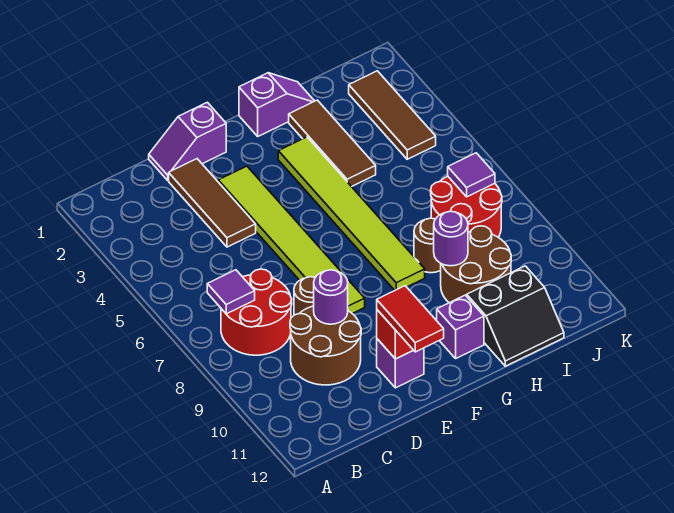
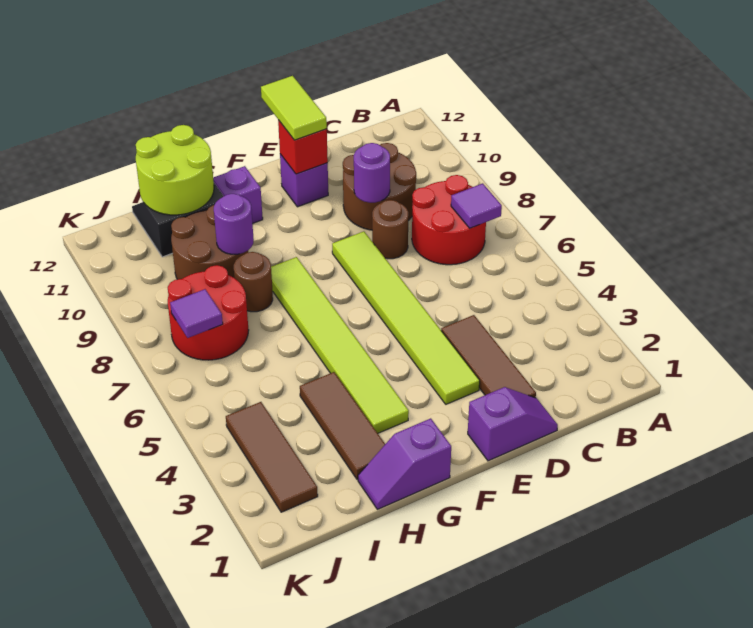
red tile E11:E12 level 3 -> lime tile E11:E12 level 3
none -> lime round brick H11:I12 level 2

